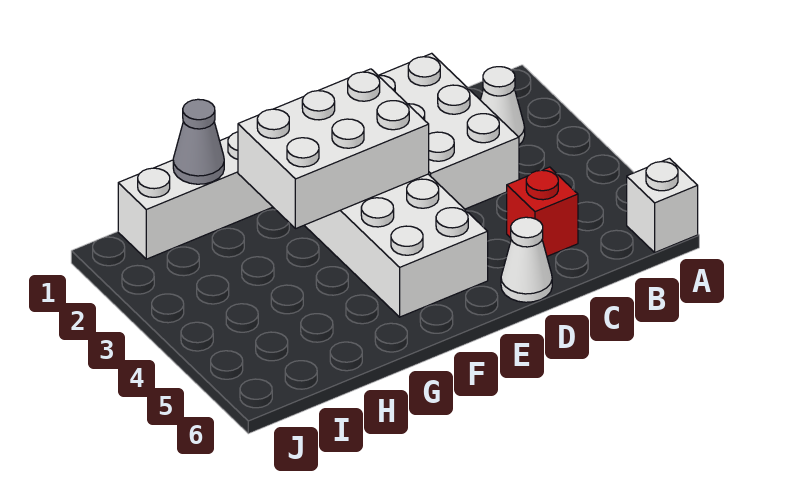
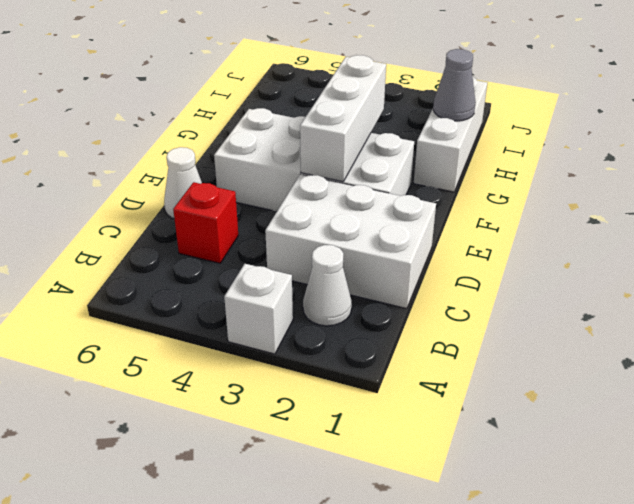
white brick A6 level 1 -> white brick A3 level 1
white brick E2:G3 level 2 -> white brick E3:G3 level 2

